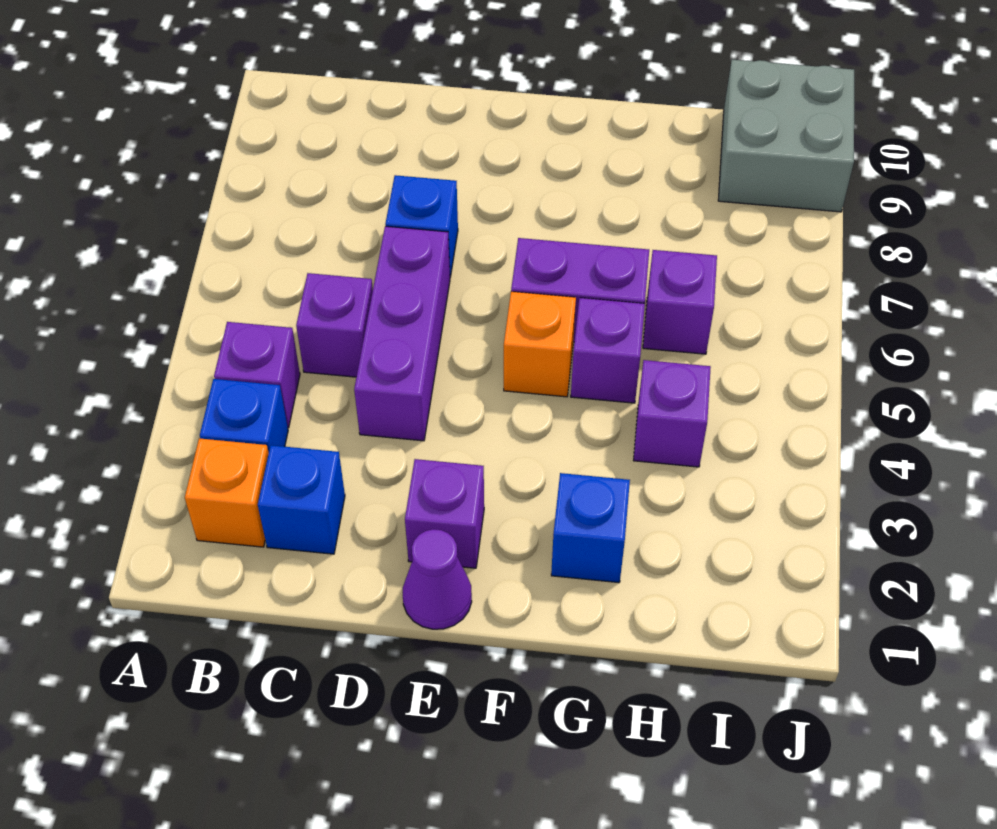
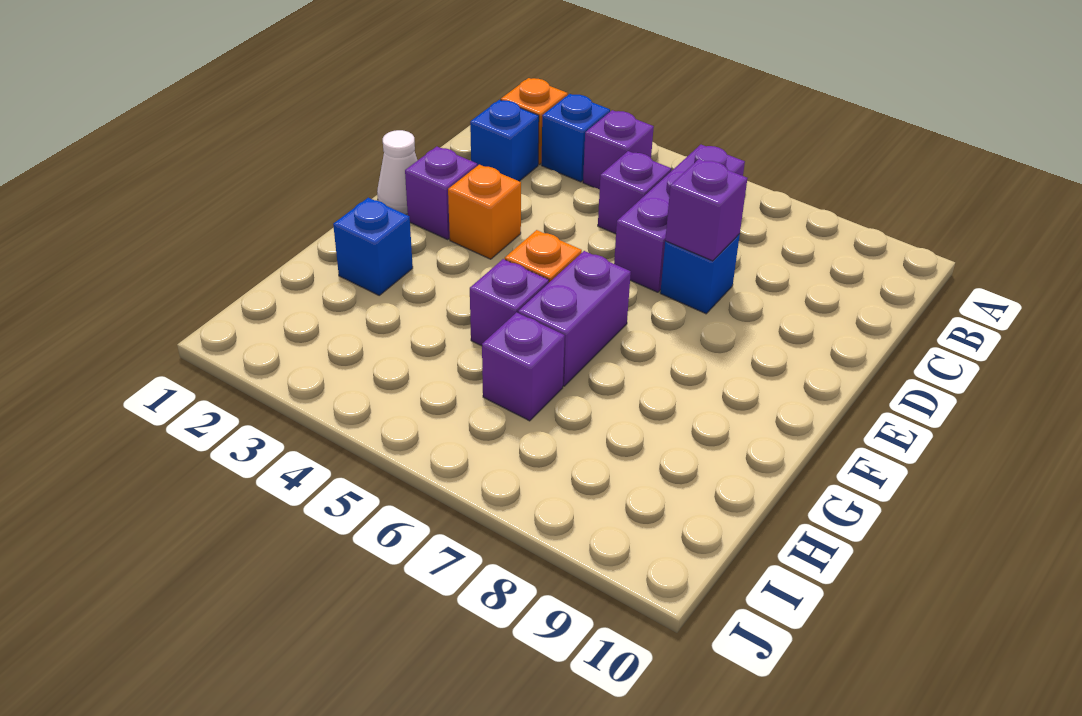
purple brick D4:D6 level 1 -> purple brick B6:D6 level 1
purple cone E1 level 1 -> white cone E1 level 1
none -> orange brick E3 level 1
purple brick H4 level 1 -> purple brick D7 level 2
grey brick I9:J10 level 1 -> none

